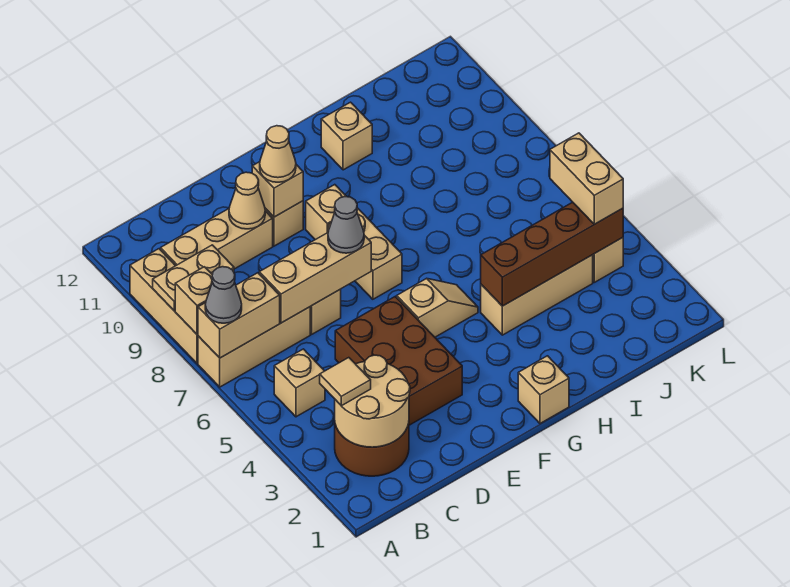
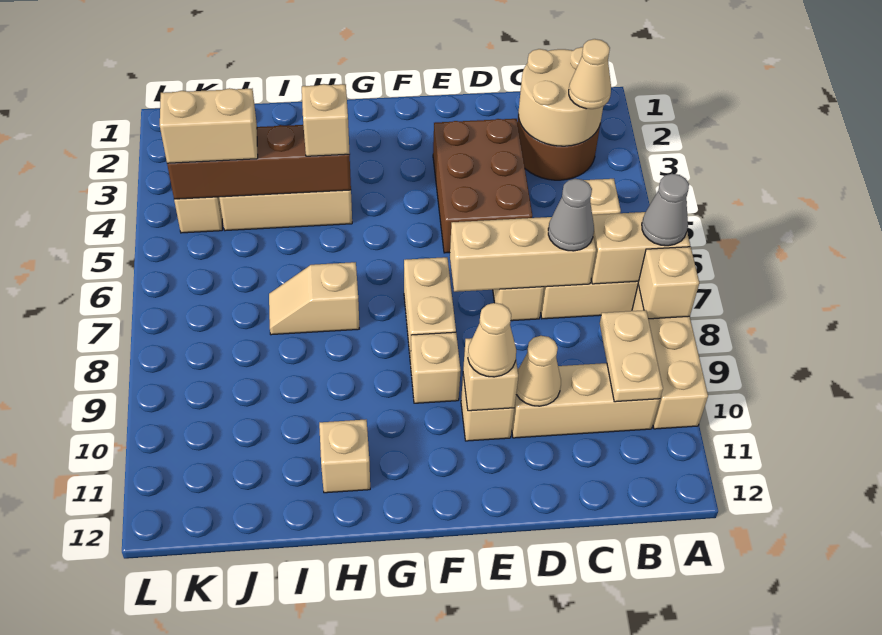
tan plate A9:B9 level 2 -> tan plate B9:B10 level 2
tan tile B3 level 3 -> tan cone B3 level 3
grey cone E7 level 3 -> grey cone C7 level 3
tan slope F5:G5 level 1 top F -> tan slope H7:I7 level 1 top H
tan brick G1 level 1 -> tan brick H4 level 3
tan brick K4:K5 level 3 -> tan brick J4:K4 level 3

